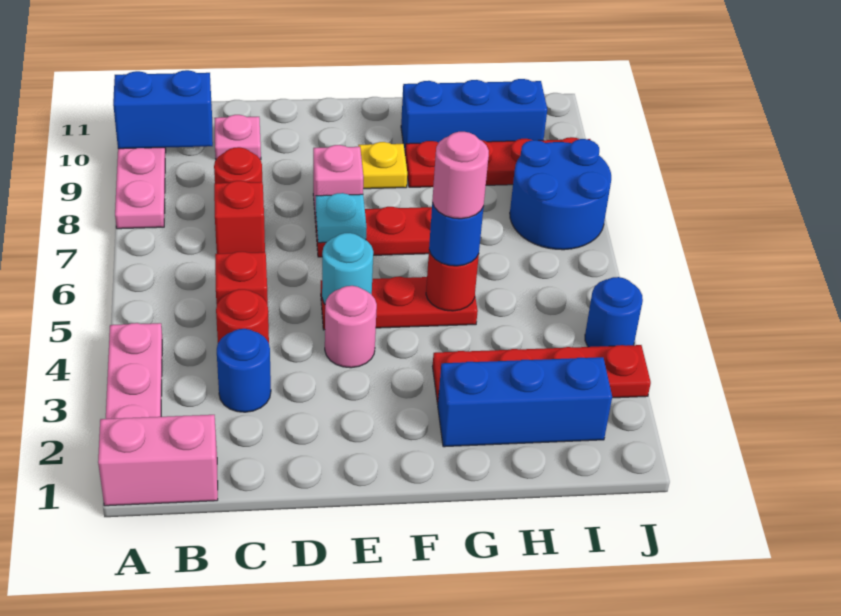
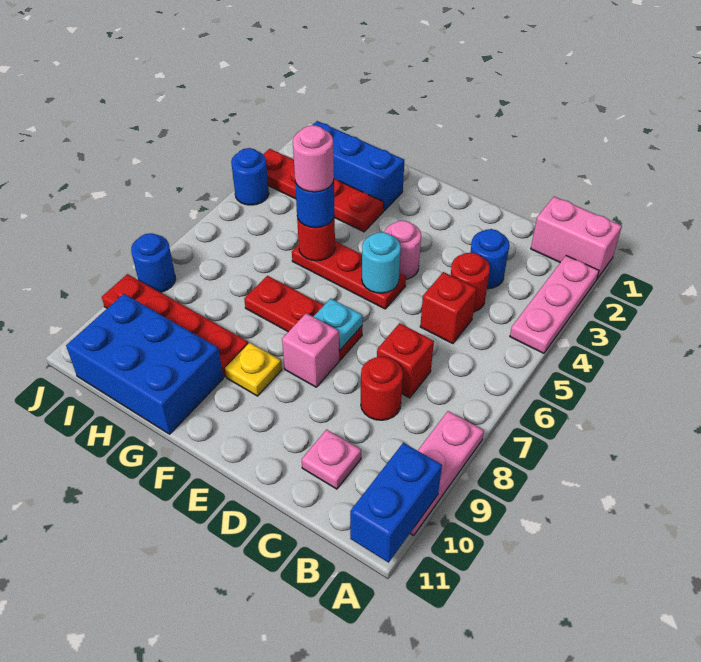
blue brick A10:B10 level 2 -> blue brick A10:A11 level 2
blue brick G10:I10 level 1 -> blue brick G10:I11 level 1
blue round brick I7:J8 level 1 -> blue round brick J8 level 1

